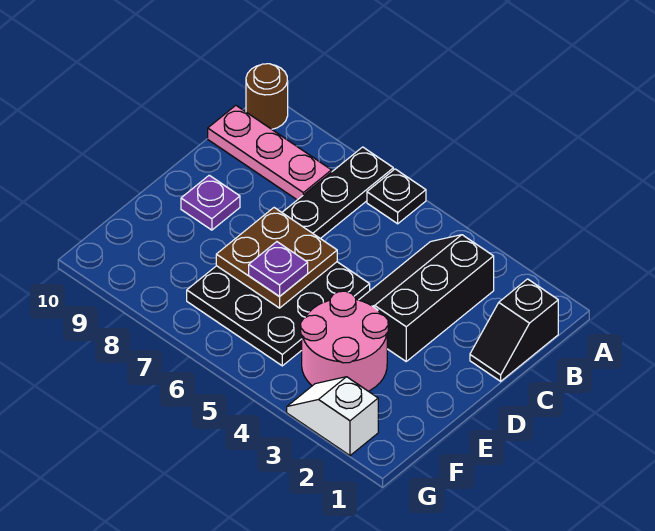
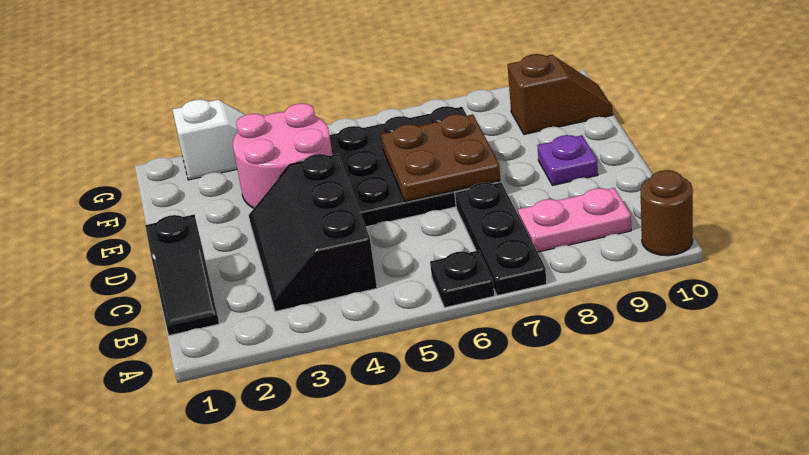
black slope B1:C1 level 1 top B -> black slope B1:C1 level 1 top C
black slope B3:D4 level 1 top 3 -> black slope B3:D4 level 1 top 4
pink plate B8:B10 level 1 -> pink plate B8:B9 level 1
purple plate E6 level 3 -> none
none -> brown slope F9:F10 level 1 top 9

